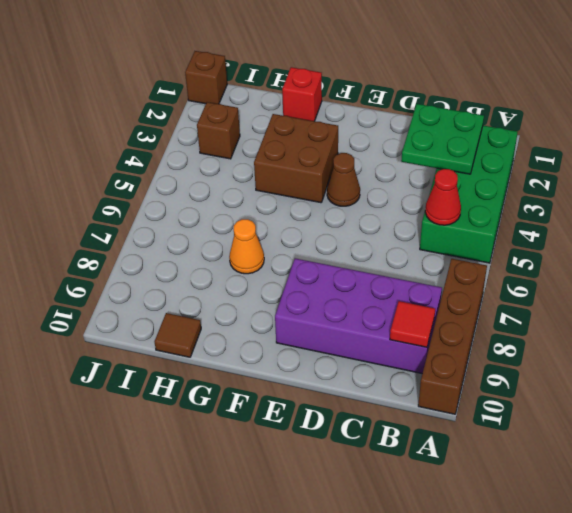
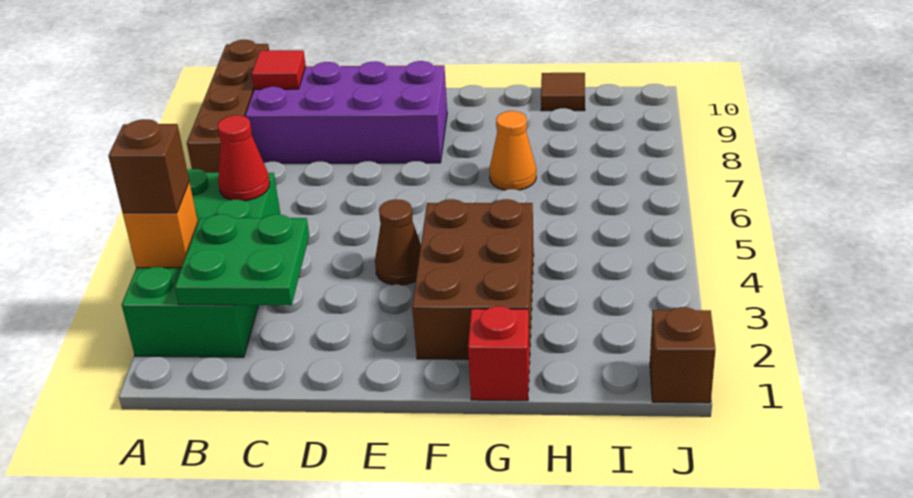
none -> orange brick A3 level 2
brown brick F3:G4 level 1 -> brown brick F2:G4 level 1
brown brick I3 level 1 -> brown brick A3 level 3

